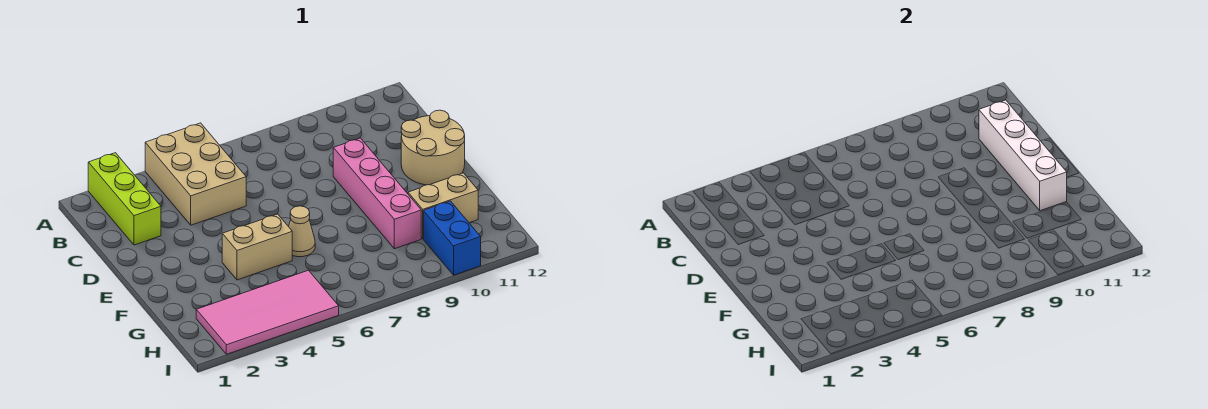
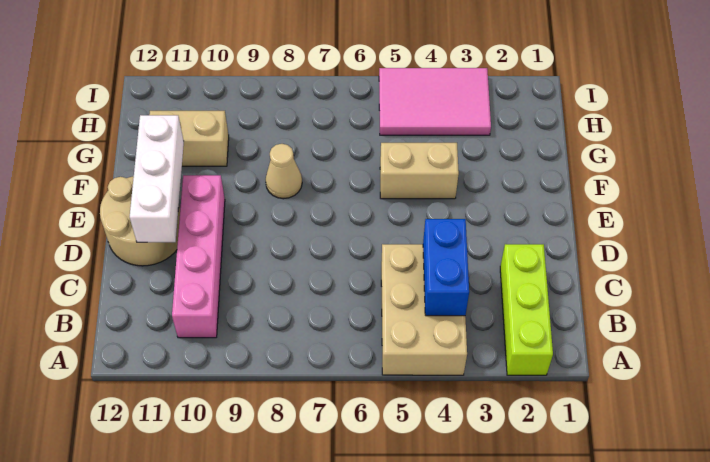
white brick C11:F11 level 2 -> white brick D11:F11 level 2
pink brick D9:G9 level 1 -> pink brick B10:E10 level 1
tan cone F6 level 1 -> tan cone F8 level 1
pink tile H2:I5 level 1 -> pink tile H3:I5 level 1
blue brick H10:I10 level 1 -> blue brick B4:C4 level 2

